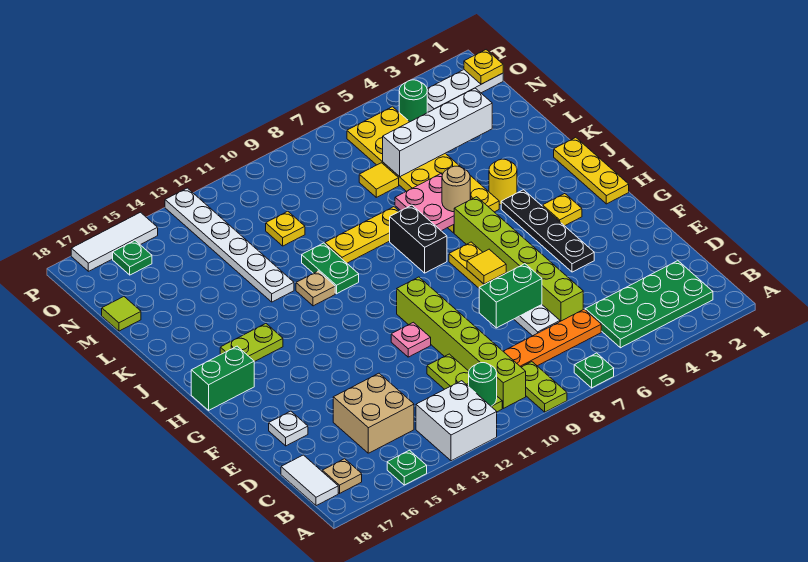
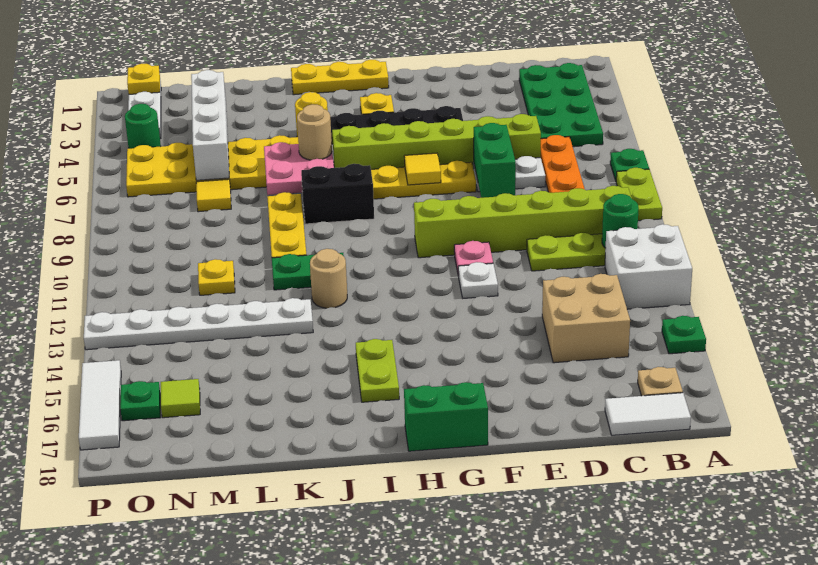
lime plate A9:B9 level 1 -> lime plate A8:A9 level 1
white plate E17 level 1 -> white plate F12 level 1
green brick H17:H18 level 1 -> green brick G18:H18 level 1
tan plate J12 level 1 -> tan round brick J12 level 1
lime tile M18 level 1 -> lime tile N16 level 1

